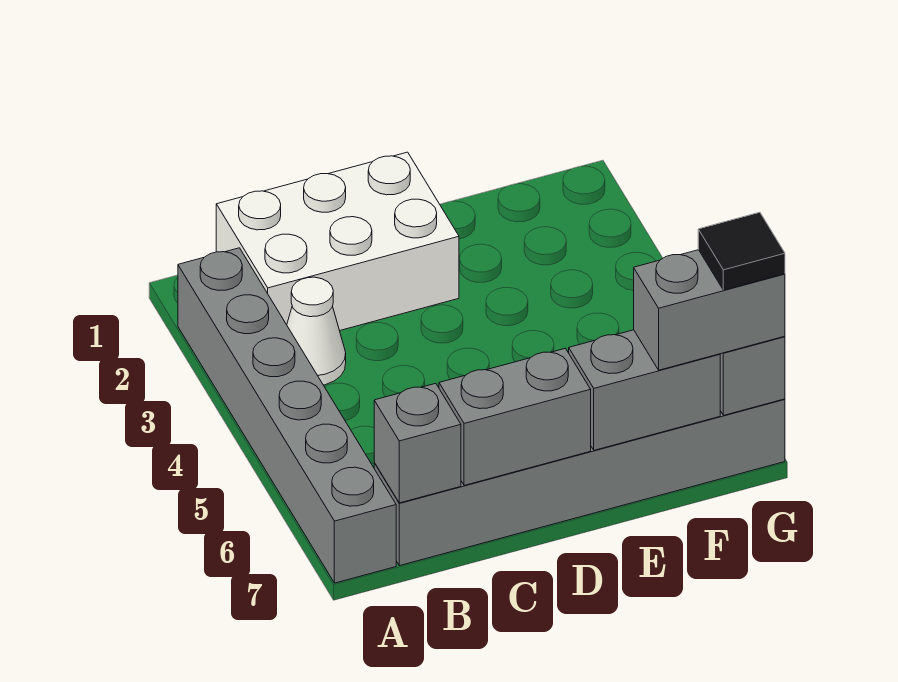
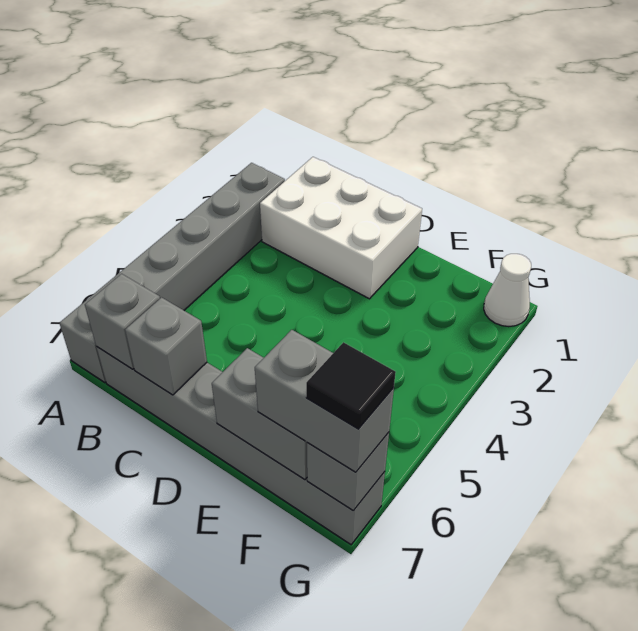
white cone B3 level 1 -> white cone G1 level 1
grey brick C7:D7 level 2 -> grey brick C7 level 2

